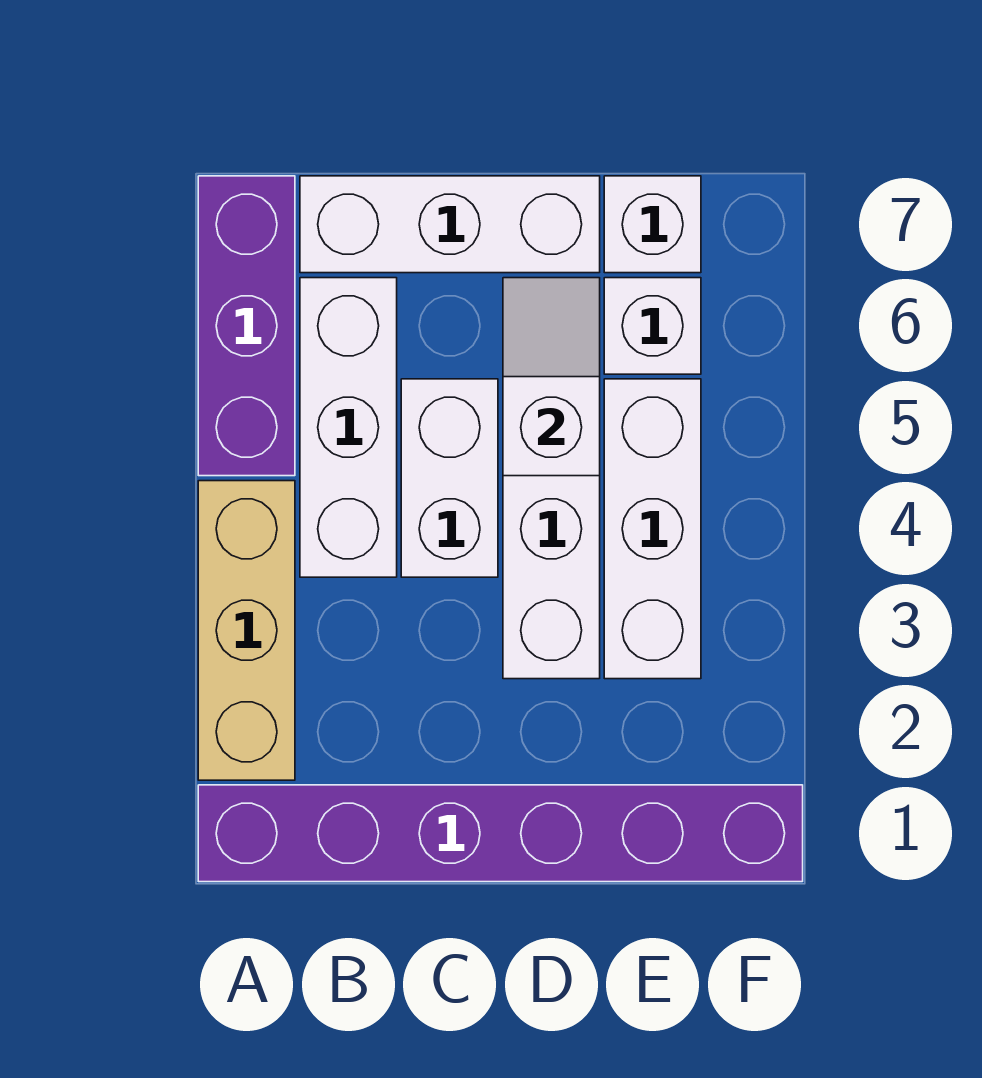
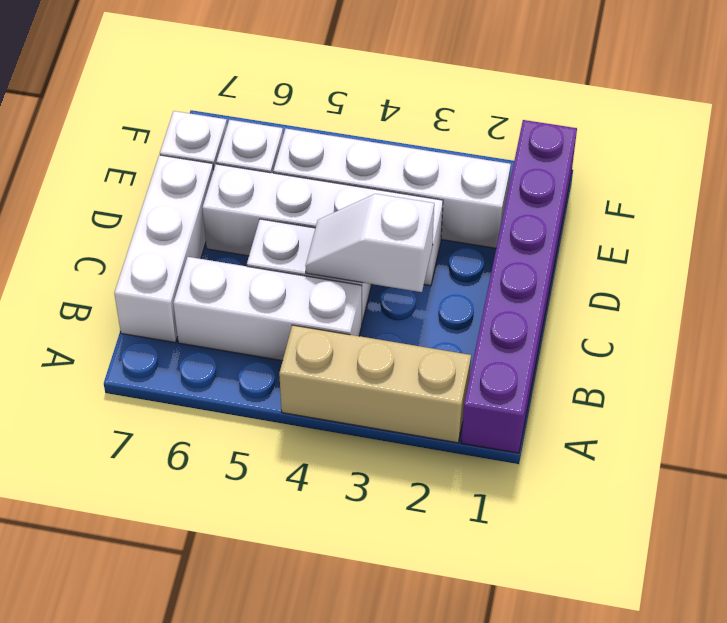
purple brick A5:A7 level 1 -> none
white slope D5:D6 level 2 top 5 -> white slope C3:C4 level 2 top 3
white brick E3:E5 level 1 -> white brick E2:E5 level 1

